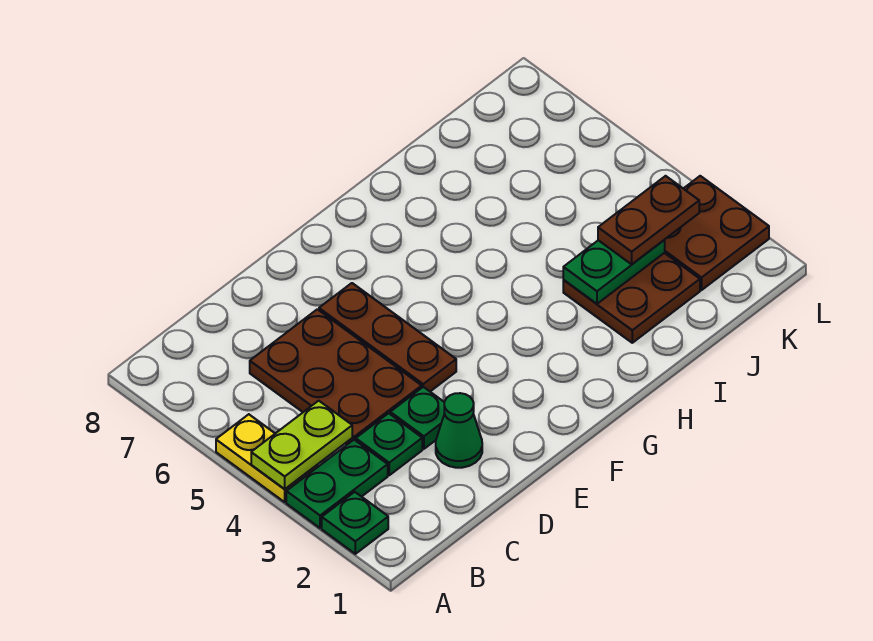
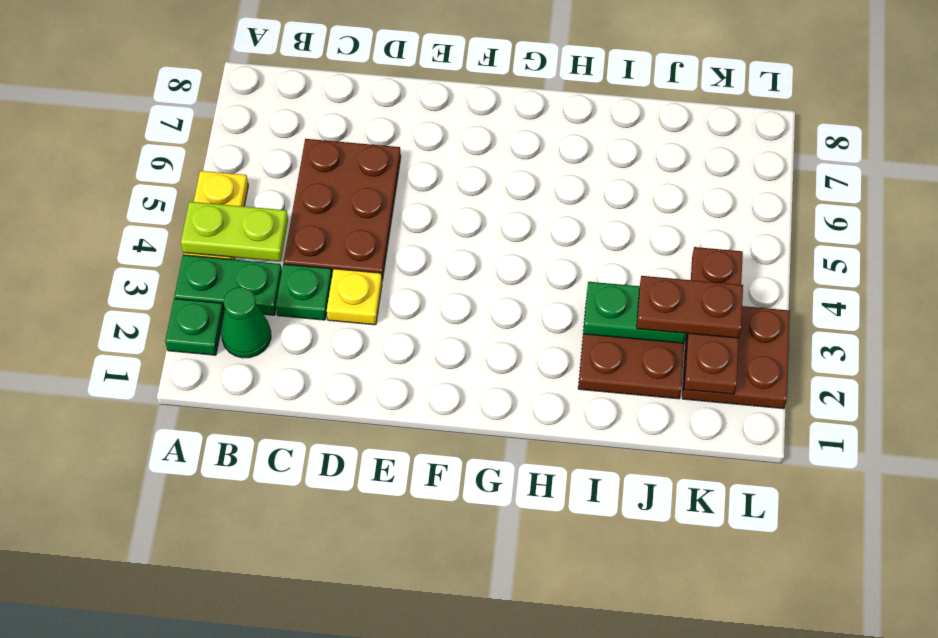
green cone D2 level 1 -> green cone B2 level 1
green plate D3 level 1 -> yellow plate D3 level 1
brown plate E4:E6 level 1 -> brown plate K2:K4 level 2

